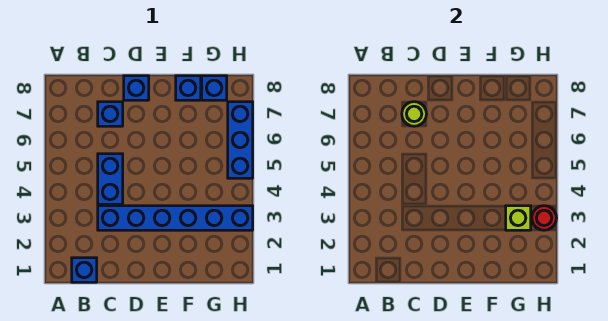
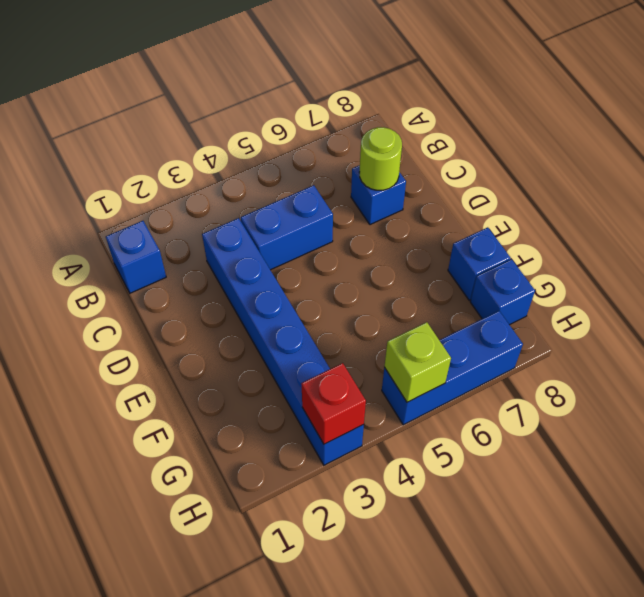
blue brick D8 level 1 -> none
lime brick G3 level 2 -> lime brick H5 level 2
red round brick H3 level 2 -> red brick H3 level 2

